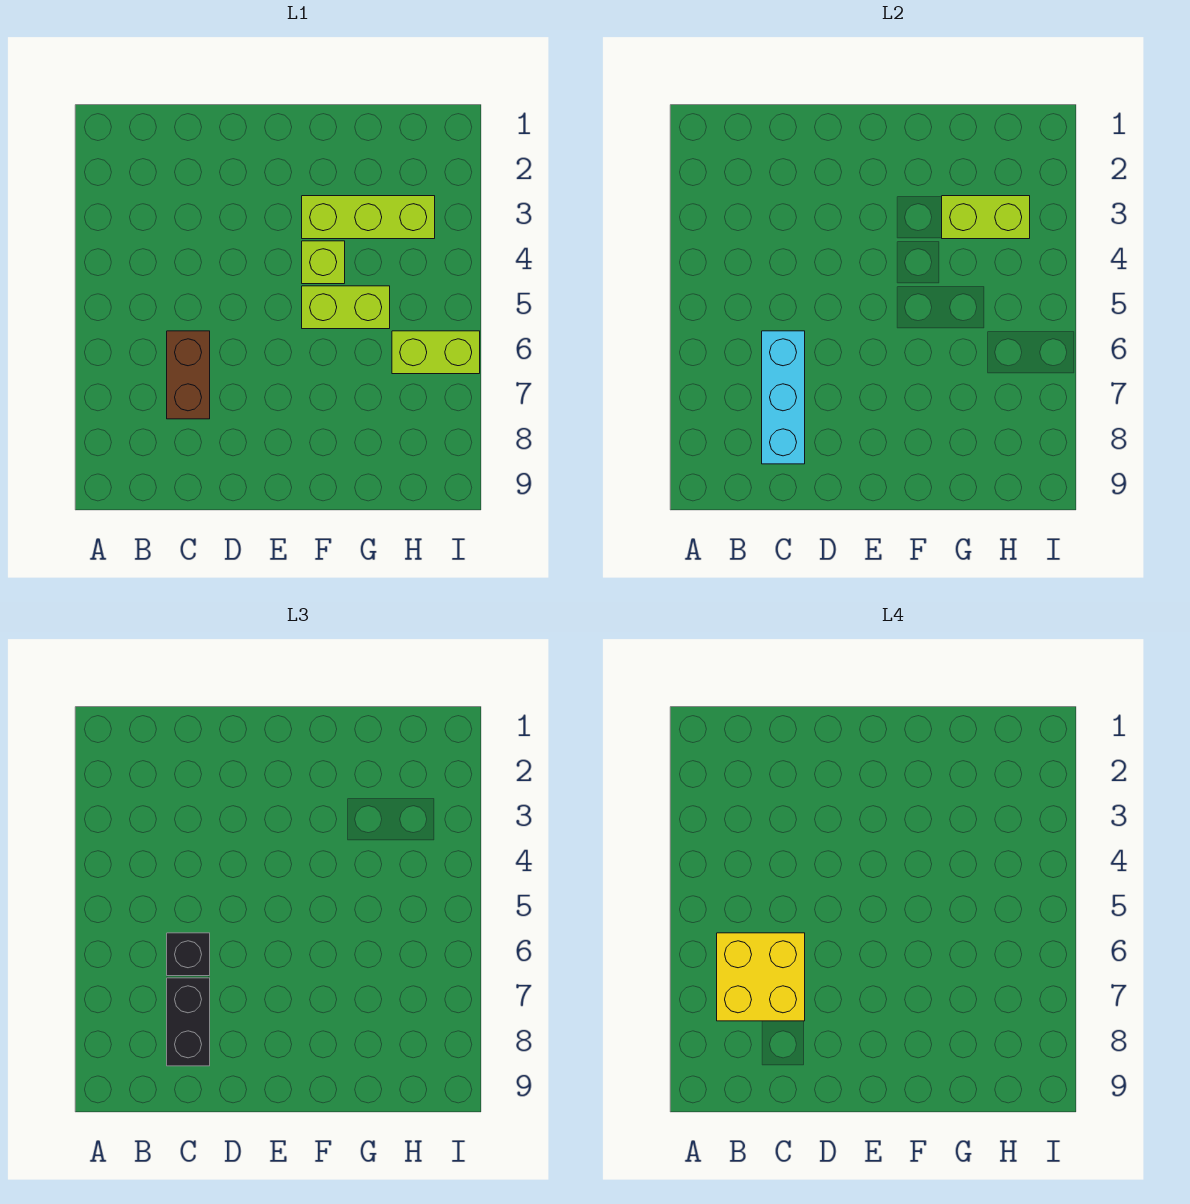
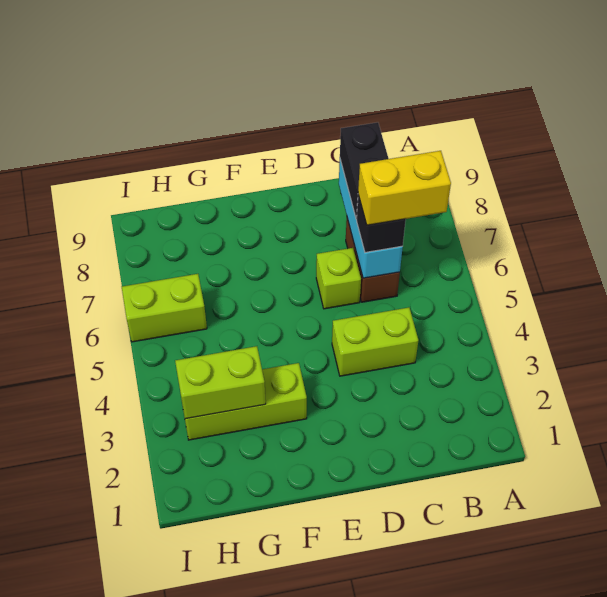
yellow brick B6:C7 level 4 -> yellow brick B6:C6 level 4
lime brick F4 level 1 -> lime brick D6 level 1
lime brick F5:G5 level 1 -> lime brick C4:D4 level 1

